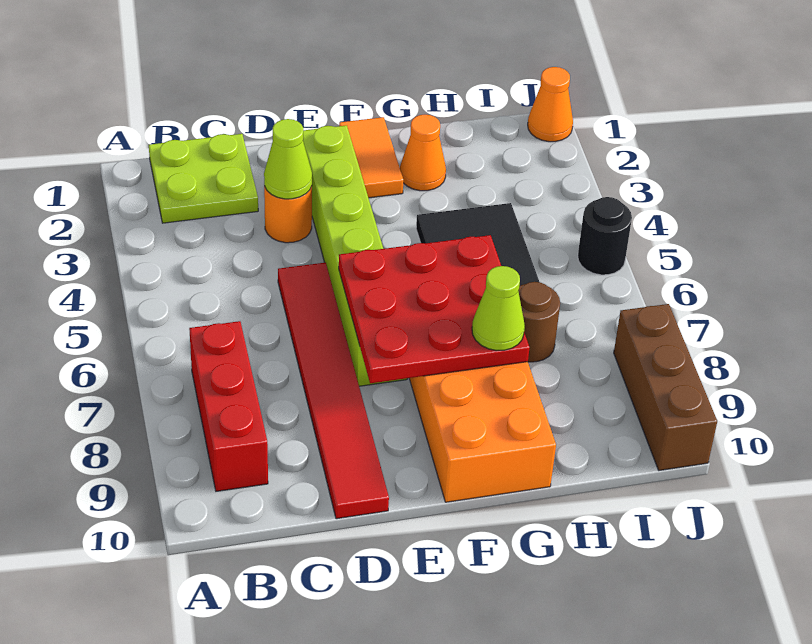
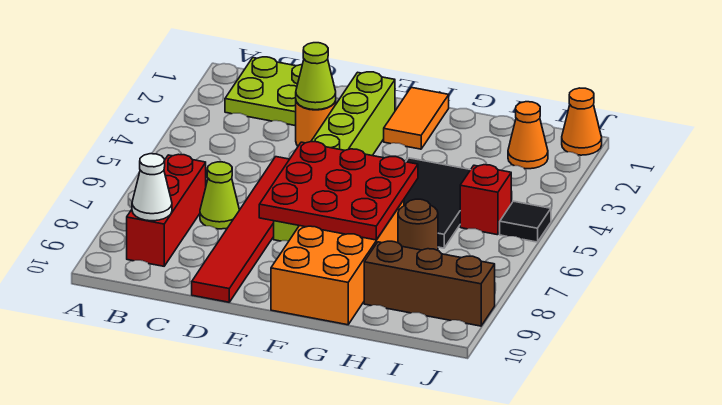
none -> white cone B9 level 2
orange cone G2 level 1 -> orange cone I2 level 1
lime cone G8 level 3 -> lime cone C7 level 1
none -> red brick I5 level 1
black round brick J5 level 1 -> black tile J5 level 1
brown brick J8:J10 level 1 -> brown brick H9:J9 level 1

